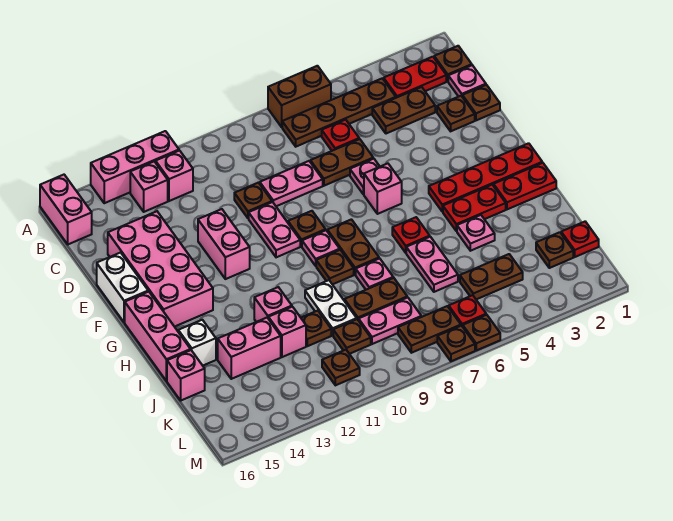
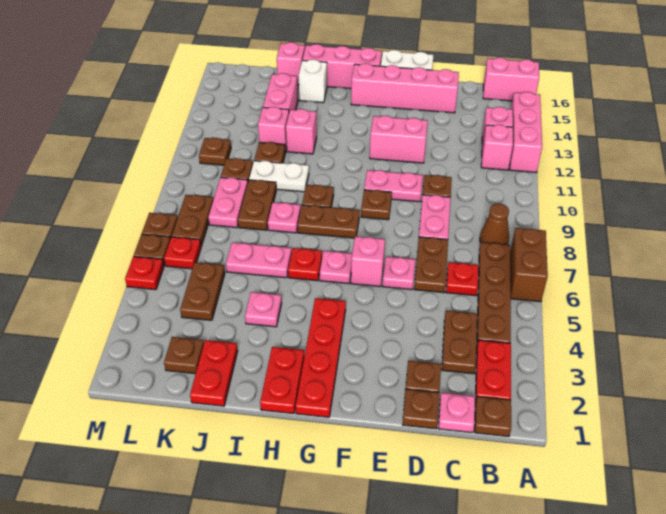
none -> brown cone B8 level 1
pink brick D14:G15 level 1 -> pink brick D15:G15 level 1
pink plate G9 level 1 -> pink plate G6 level 1
red plate H3:H4 level 1 -> red plate J1:J2 level 1
red plate K1 level 1 -> red plate M5 level 1

